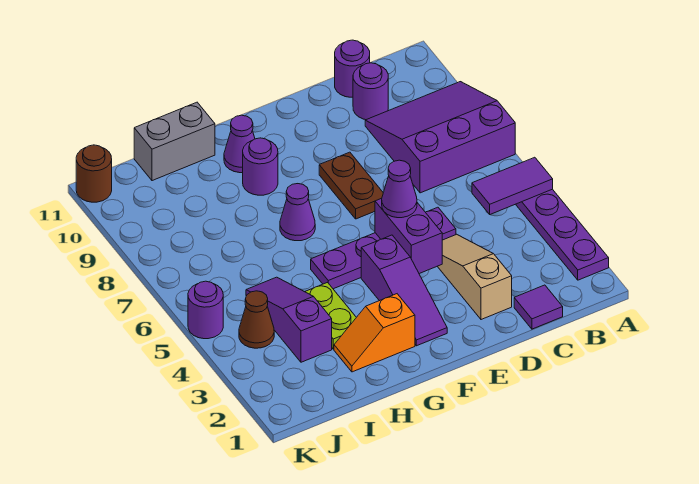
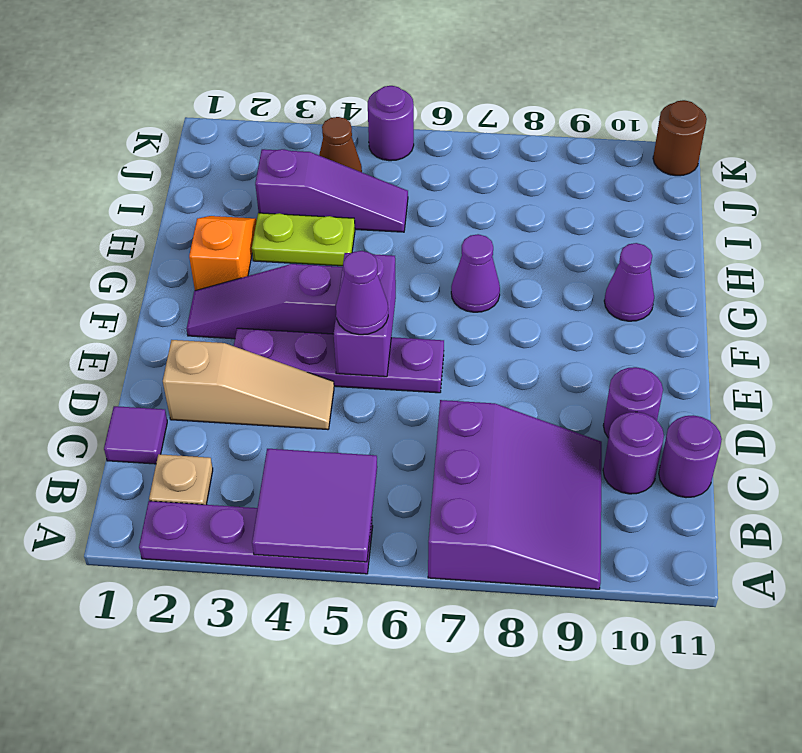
purple tile A5:B5 level 2 -> purple tile A4:B5 level 2
none -> tan plate B2 level 1
purple plate D5:G5 level 1 -> purple plate E3:E6 level 1
purple brick E4:E5 level 2 -> purple brick E5:F5 level 2
brown plate E7:E8 level 1 -> none
purple round brick G9 level 1 -> purple round brick D10 level 1
grey brick H11:I11 level 1 -> none

